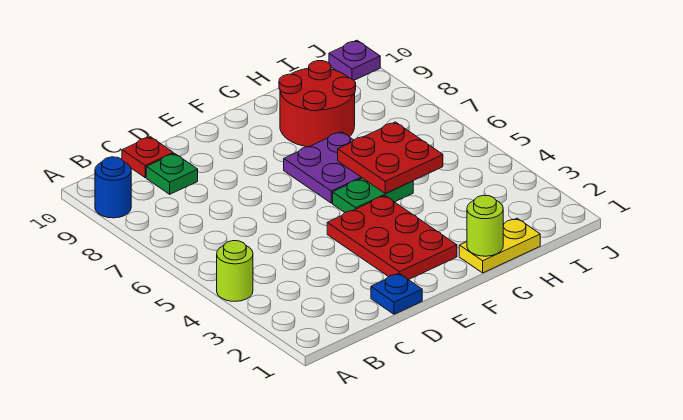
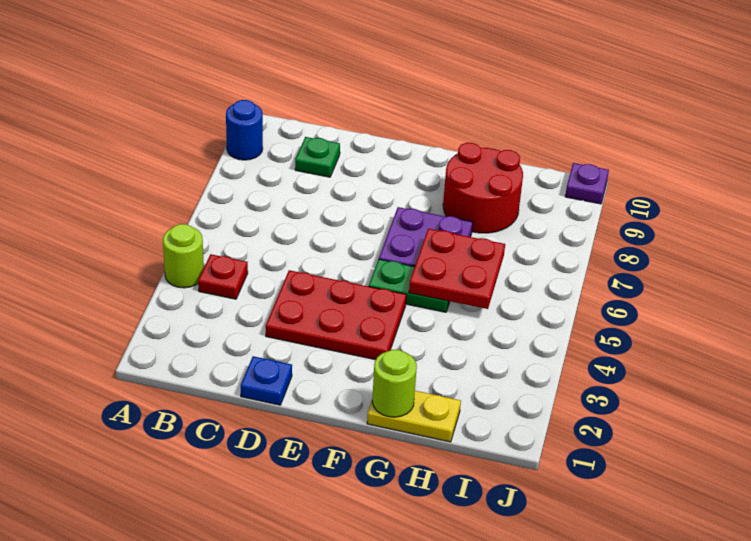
red plate C10 level 1 -> red plate B4 level 1
red plate E2:F4 level 1 -> red plate D3:F4 level 1

